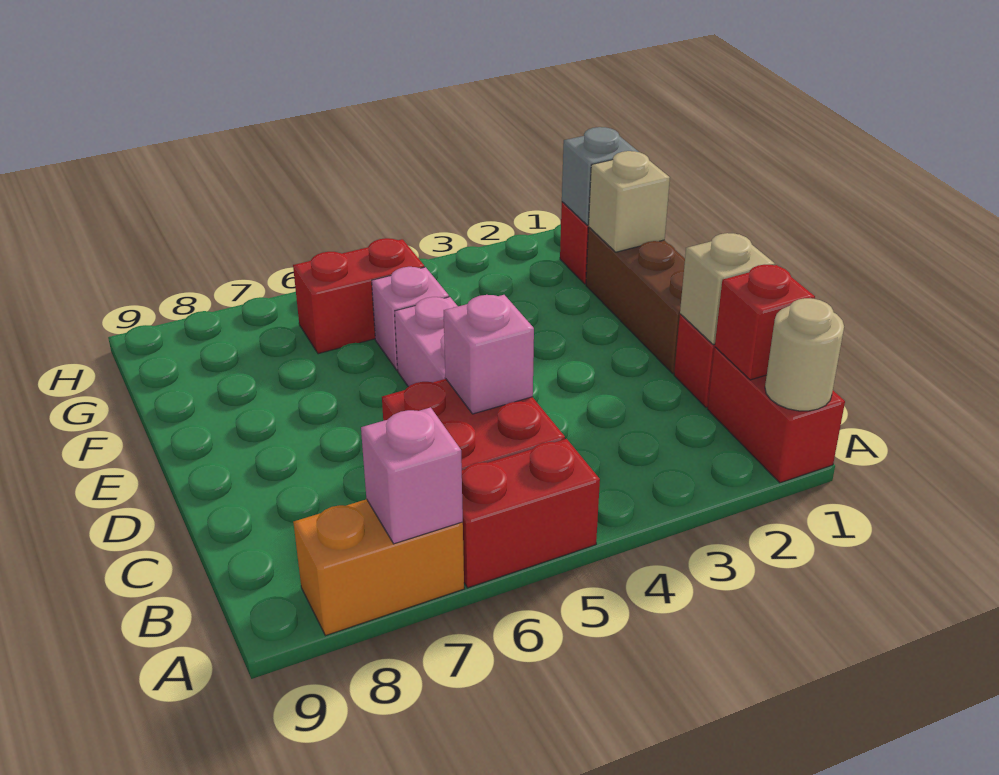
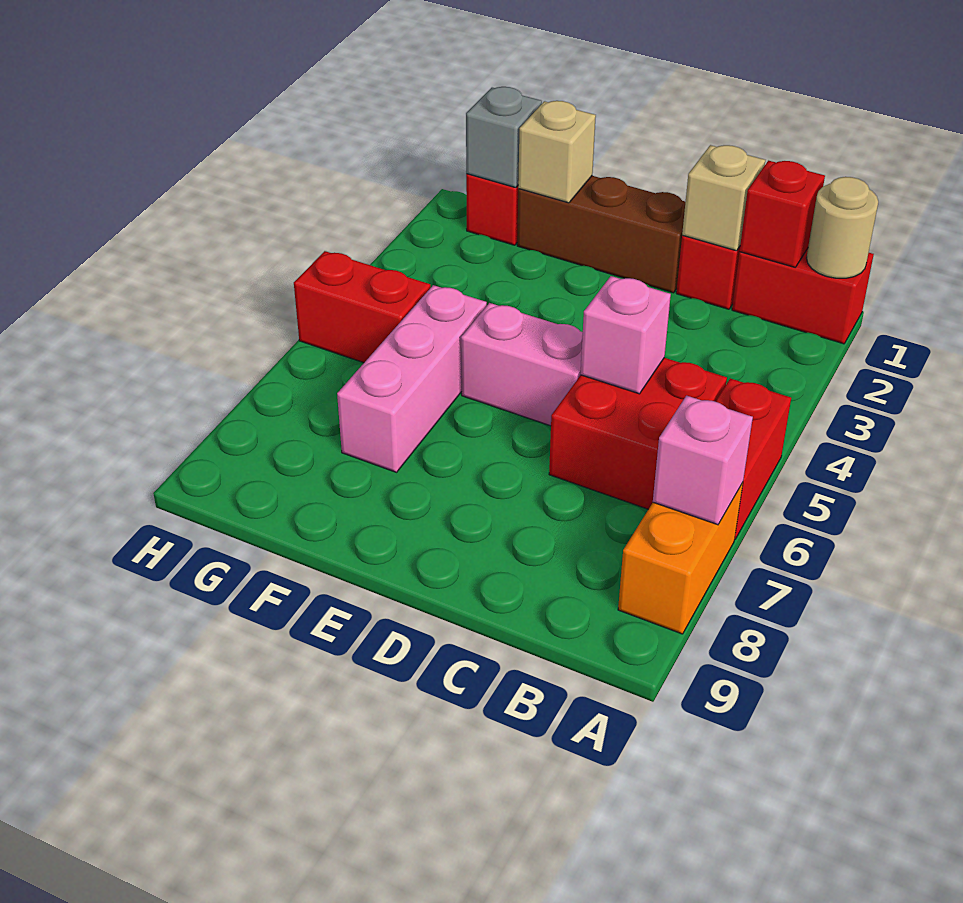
pink brick F5 level 1 -> pink brick F5:F7 level 1
red brick G5:G6 level 1 -> red brick G5:H5 level 1

